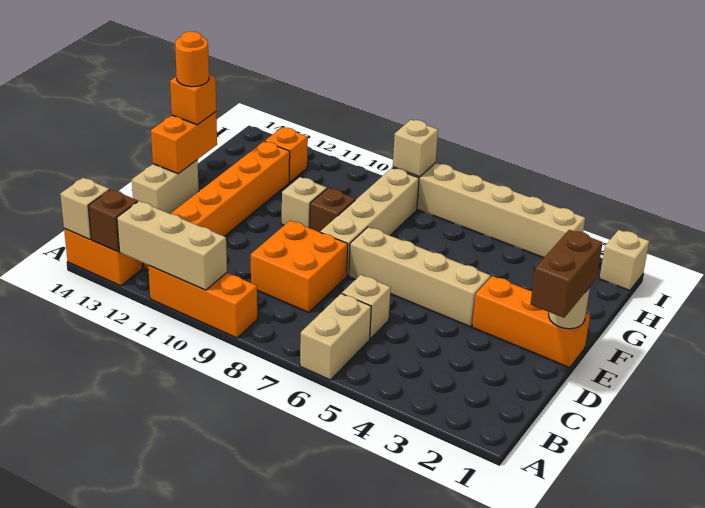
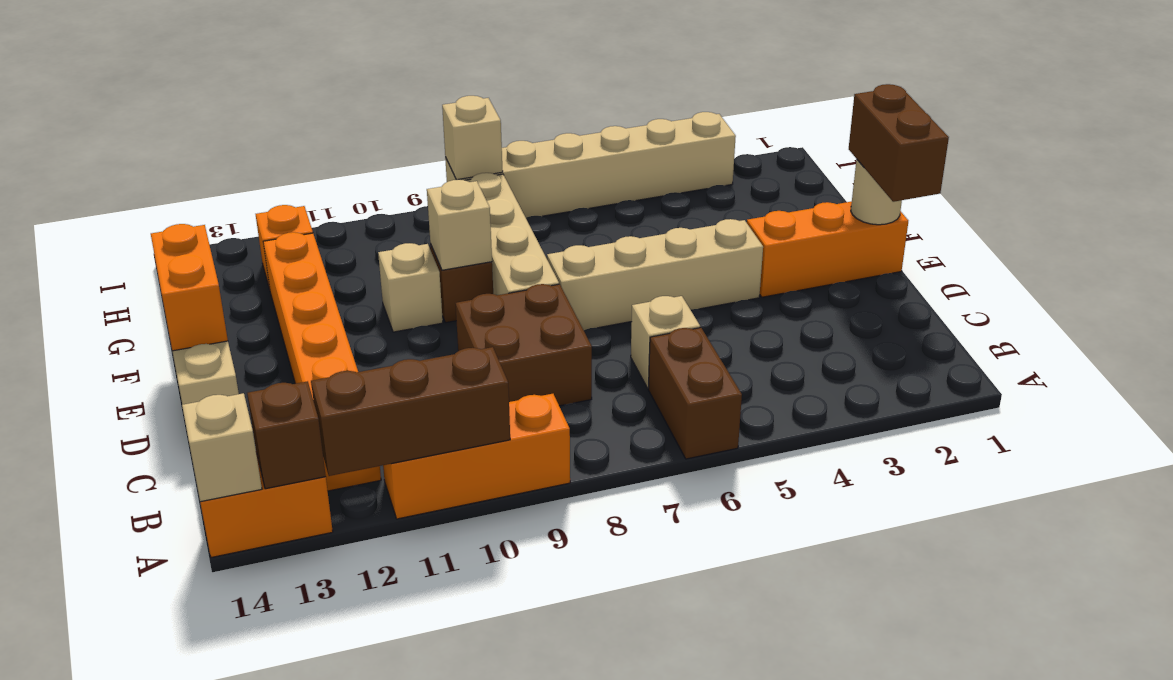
tan brick A6:B6 level 1 -> brown brick A6:B6 level 1
tan brick A10:A12 level 2 -> brown brick A10:A12 level 2
orange brick C8:D9 level 1 -> brown brick C8:D9 level 1
orange brick F14 level 3 -> none
orange round brick F14 level 4 -> none
tan brick I1 level 1 -> tan brick F9 level 2

